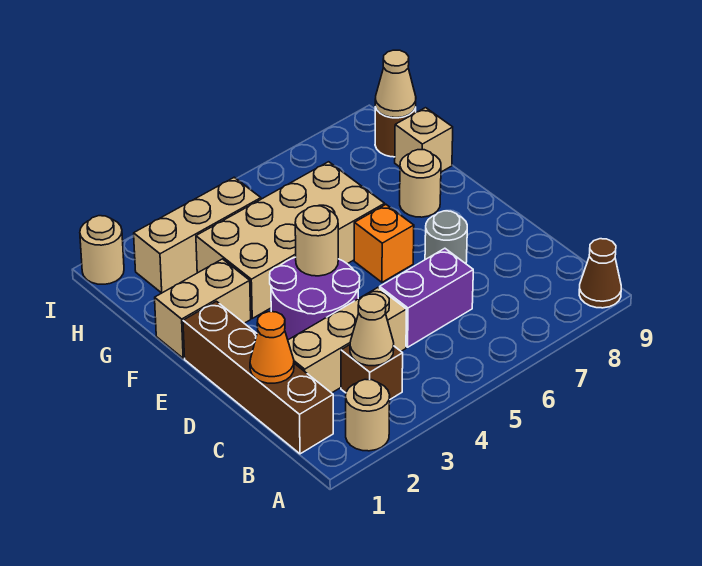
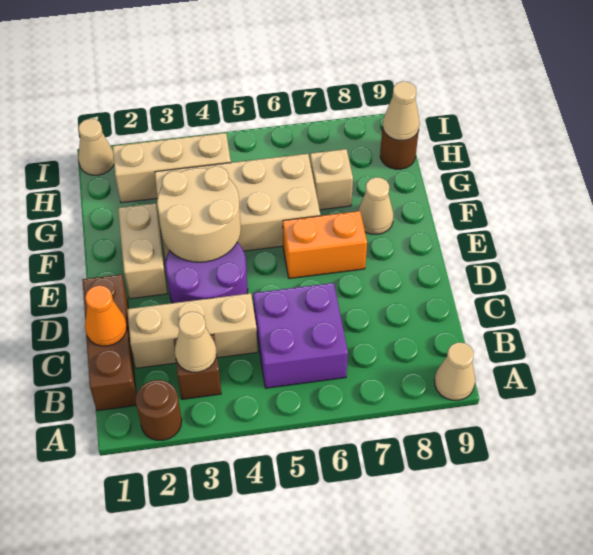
tan round brick A2 level 1 -> brown round brick A2 level 1
brown cone A9 level 1 -> tan cone A9 level 1
brown brick B1:E1 level 1 -> brown brick B1:D1 level 1
purple brick C5:C6 level 1 -> purple brick B5:C6 level 1
grey round brick D7 level 1 -> none
tan round brick E4 level 2 -> tan round brick E3:F4 level 2
orange brick E6 level 1 -> orange brick E6:E7 level 1
tan brick F1:F2 level 1 -> tan brick E2:F2 level 1
tan round brick F8 level 1 -> tan cone F8 level 1
tan brick G9 level 1 -> tan brick G7 level 1
tan round brick I1 level 1 -> tan cone I1 level 1

